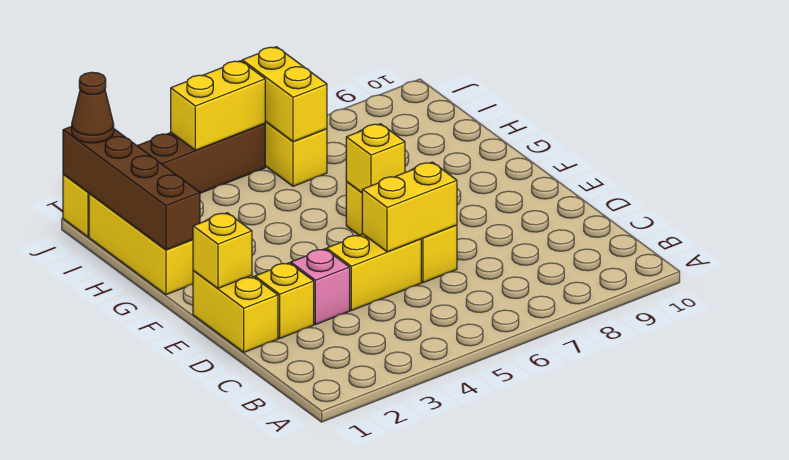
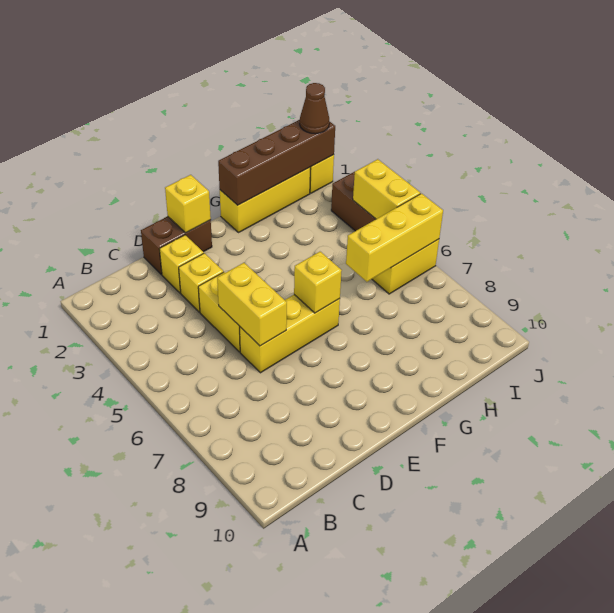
yellow brick D1:E1 level 1 -> brown brick D1:E1 level 1
pink brick D3 level 1 -> yellow brick D3 level 1
yellow brick I6:J6 level 2 -> yellow brick H6:J6 level 2

